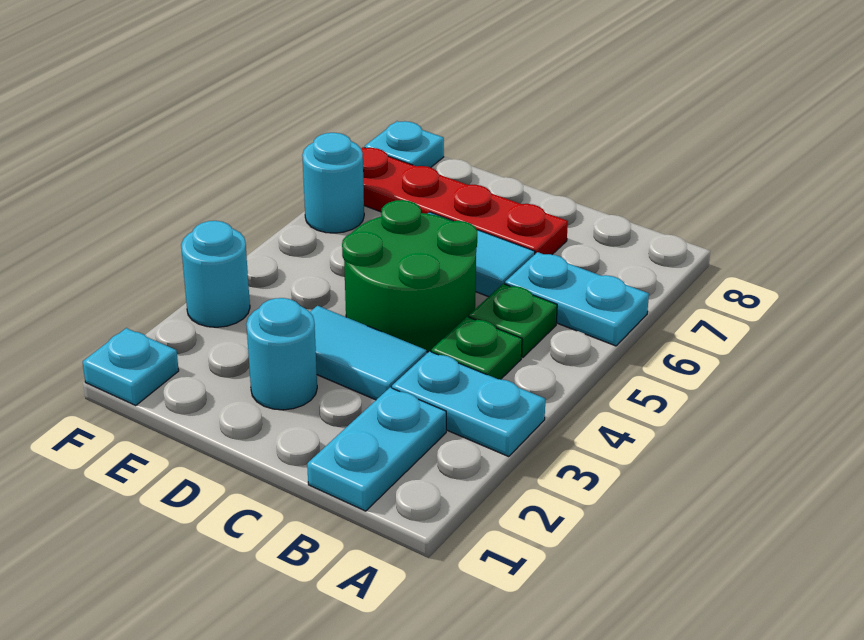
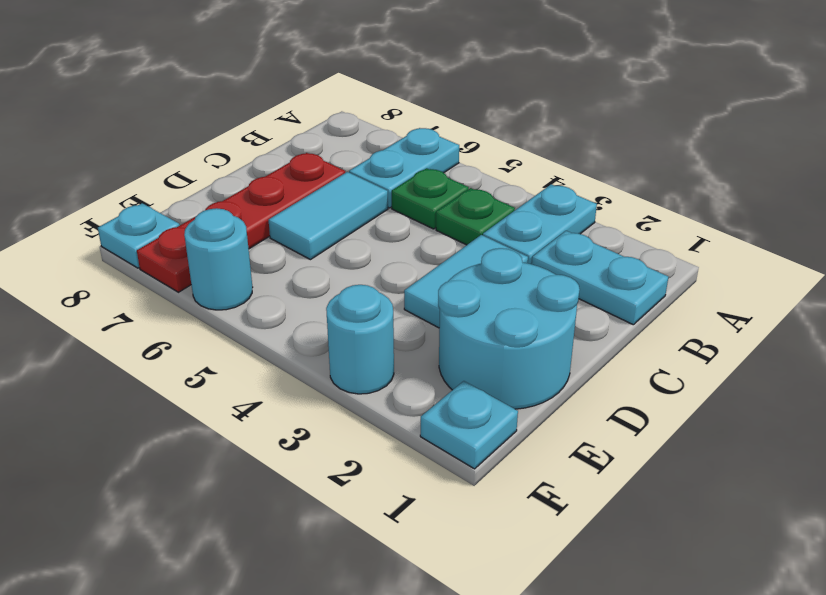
green round brick C4:D5 level 1 -> none
cyan round brick D2 level 1 -> cyan round brick D1:E2 level 1

